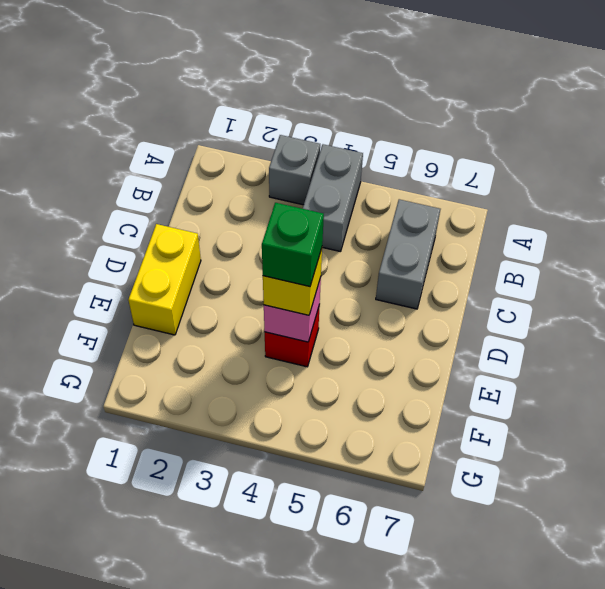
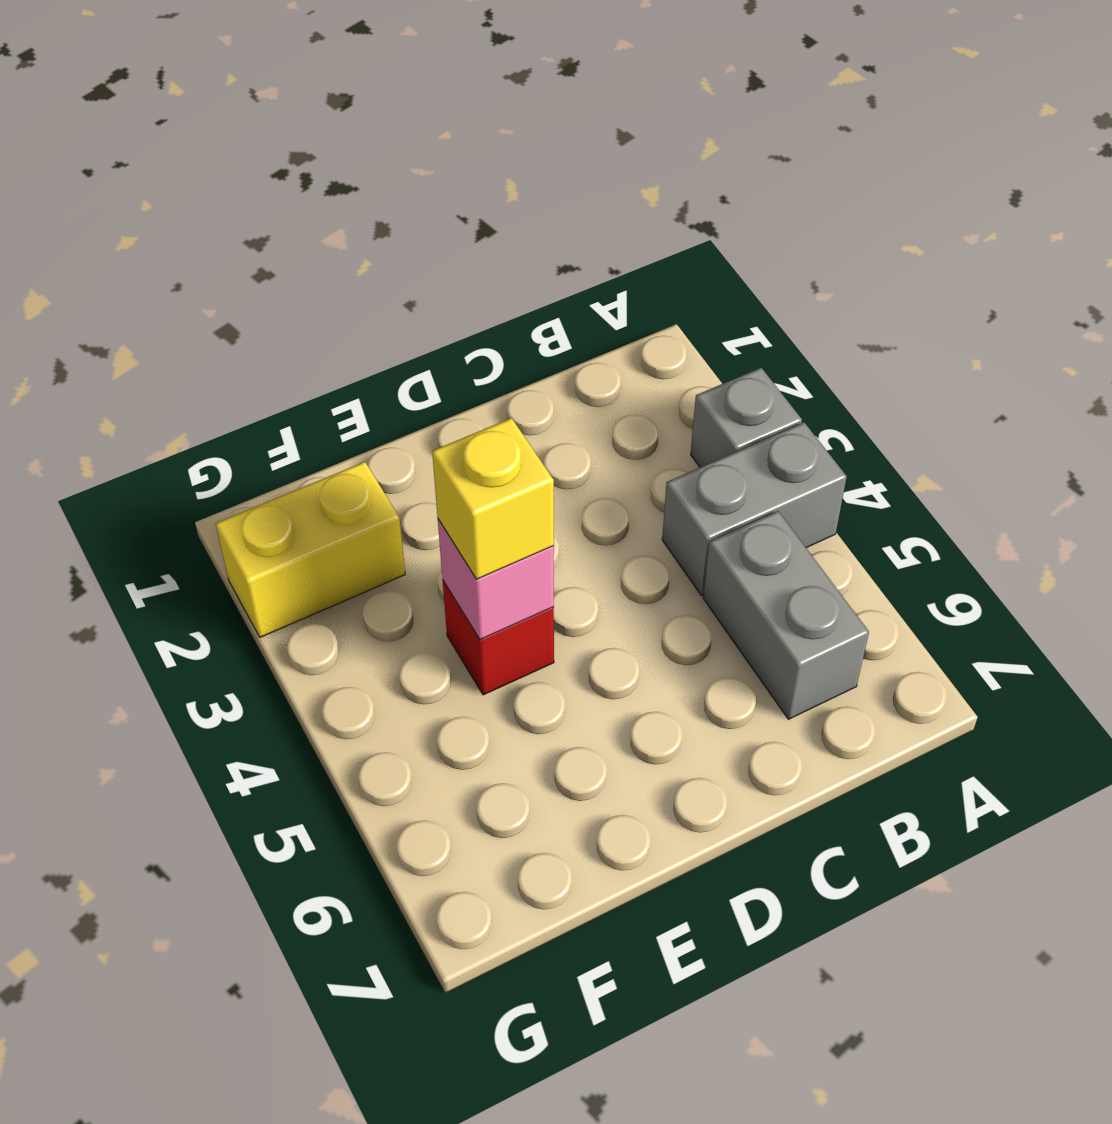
grey brick B6:C6 level 1 -> grey brick B5:B6 level 1
yellow brick D1:E1 level 1 -> yellow brick F2:G2 level 1
green brick E4 level 4 -> none

